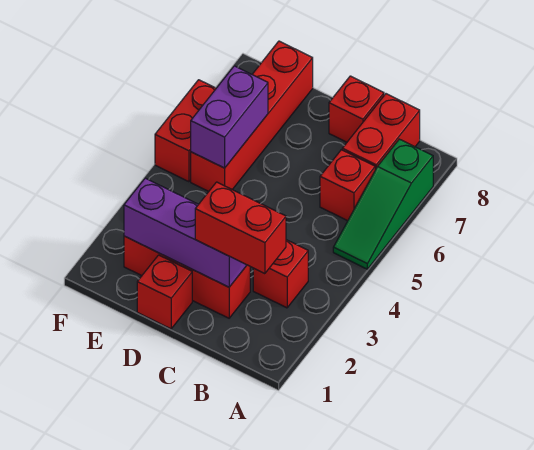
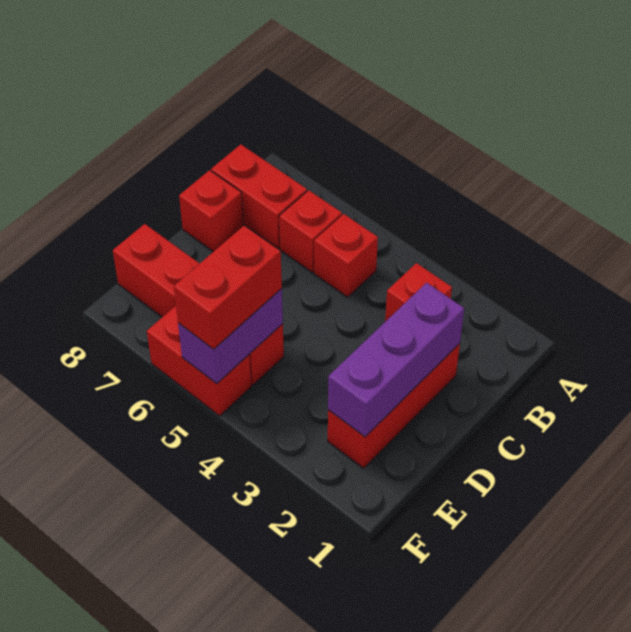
green slope A5:A7 level 1 top 7 -> none
red brick B2:C2 level 3 -> red brick E5:F5 level 3
red brick D1 level 1 -> red brick B5 level 1
purple brick E5:E6 level 2 -> purple brick E5:F5 level 2

